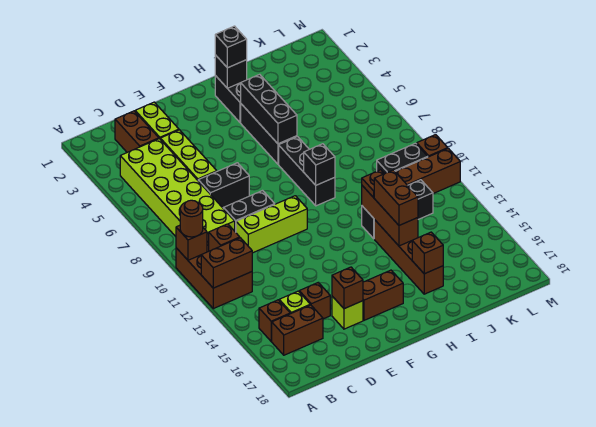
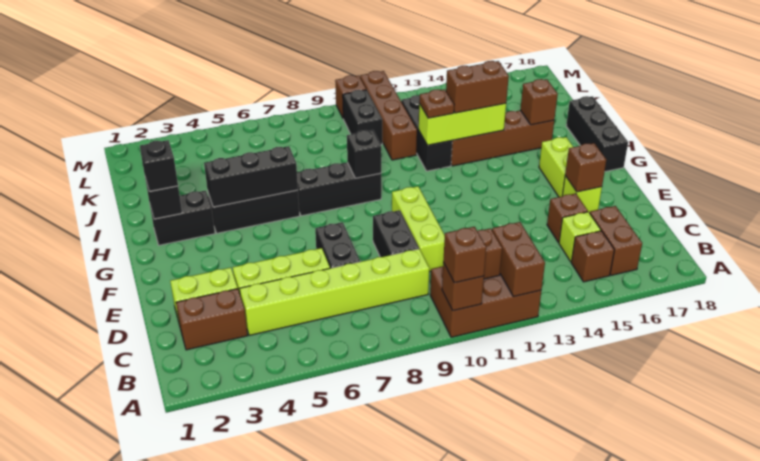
brown round brick A10 level 3 -> brown brick A10 level 3
lime brick B4:C9 level 1 -> lime brick C4:C9 level 1
brown brick F16:G16 level 1 -> lime brick F16:G16 level 1
none -> black brick G18:I18 level 1
brown brick I12:I14 level 2 -> lime brick I12:I14 level 2

